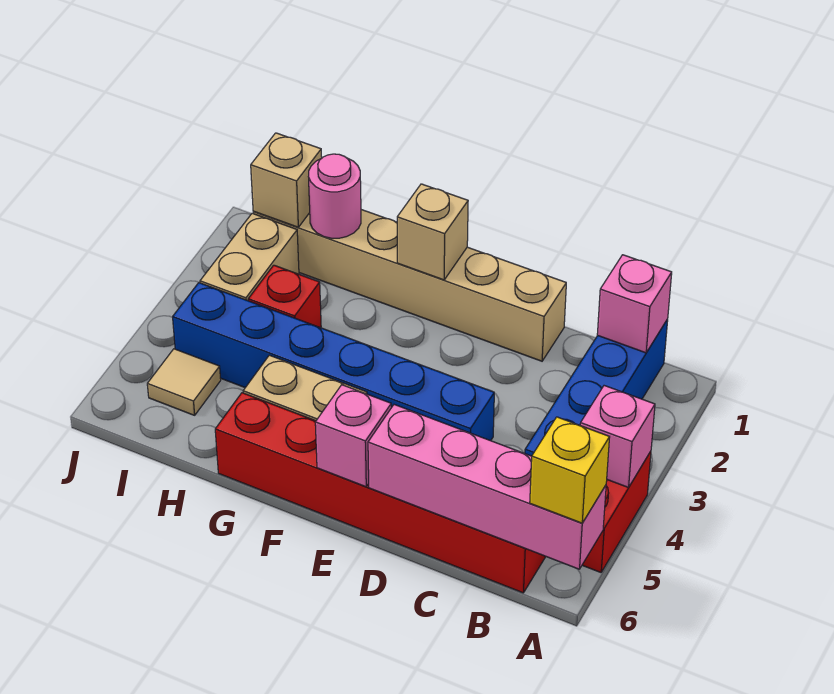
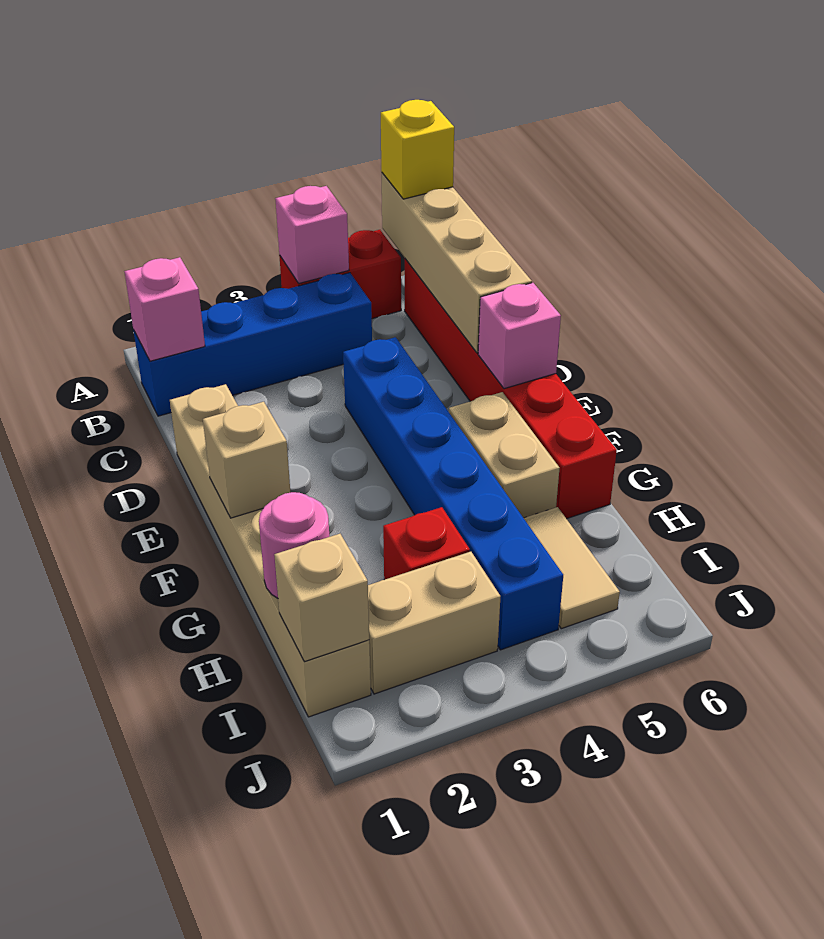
pink brick A6:D6 level 2 -> tan brick A6:D6 level 2
tan tile I5 level 1 -> tan tile H5:I5 level 1

